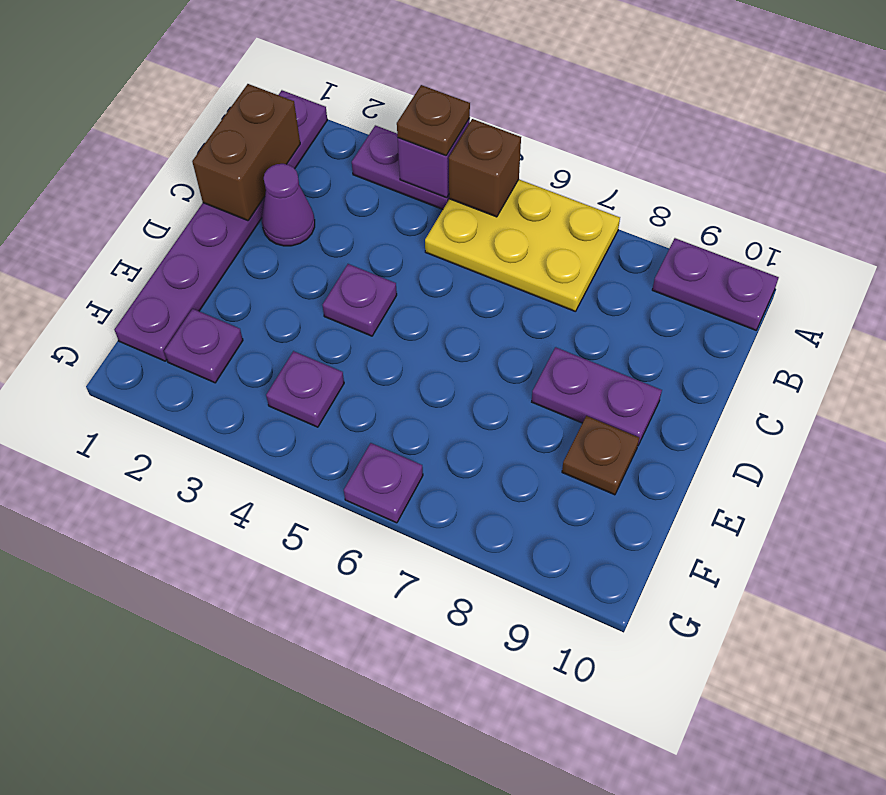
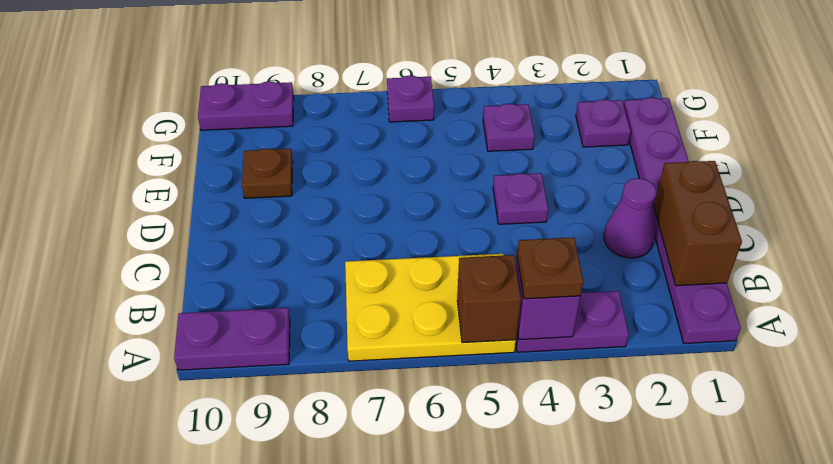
purple plate D8:D9 level 1 -> purple plate G9:G10 level 1

